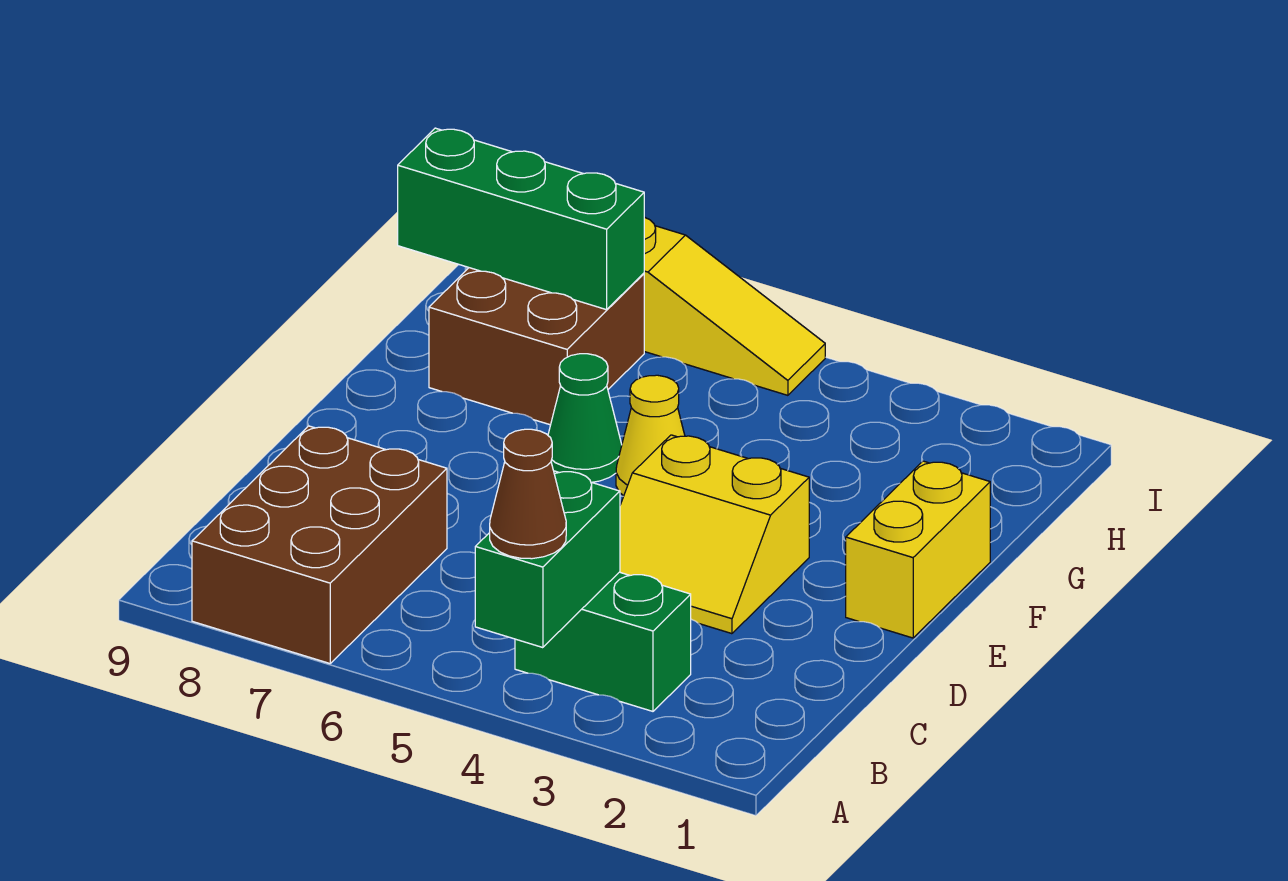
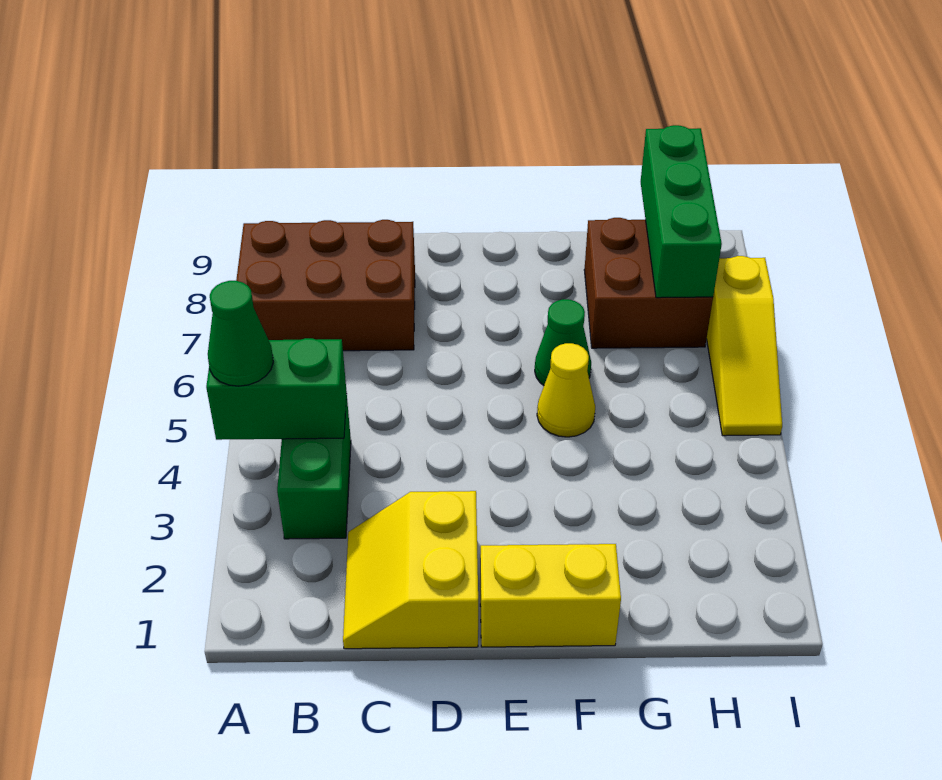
brown cone A4 level 3 -> green cone A4 level 3
yellow slope D3:E4 level 1 top E -> yellow slope C1:D2 level 1 top D

